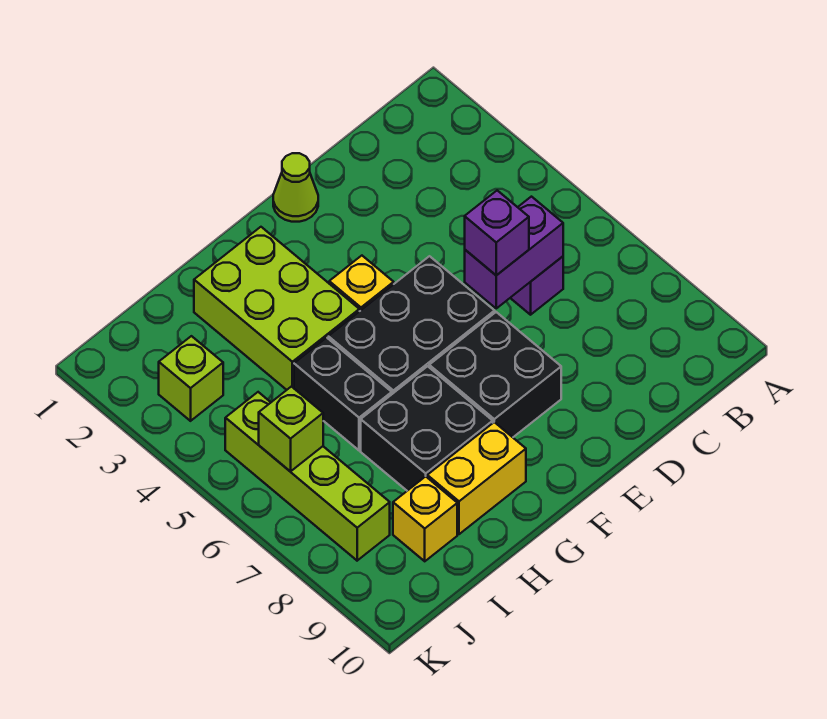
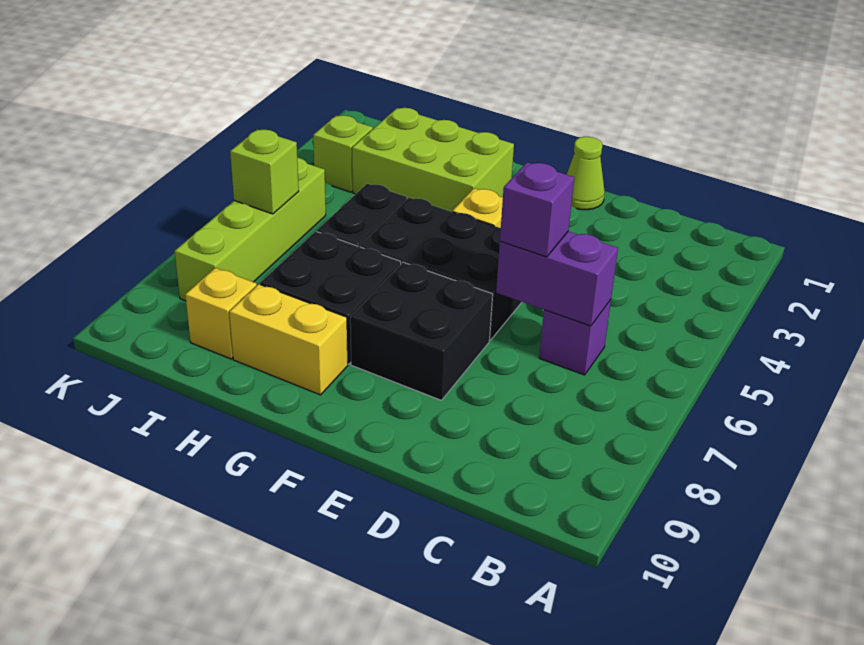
lime brick G2:H4 level 1 -> lime brick G2:I3 level 1

